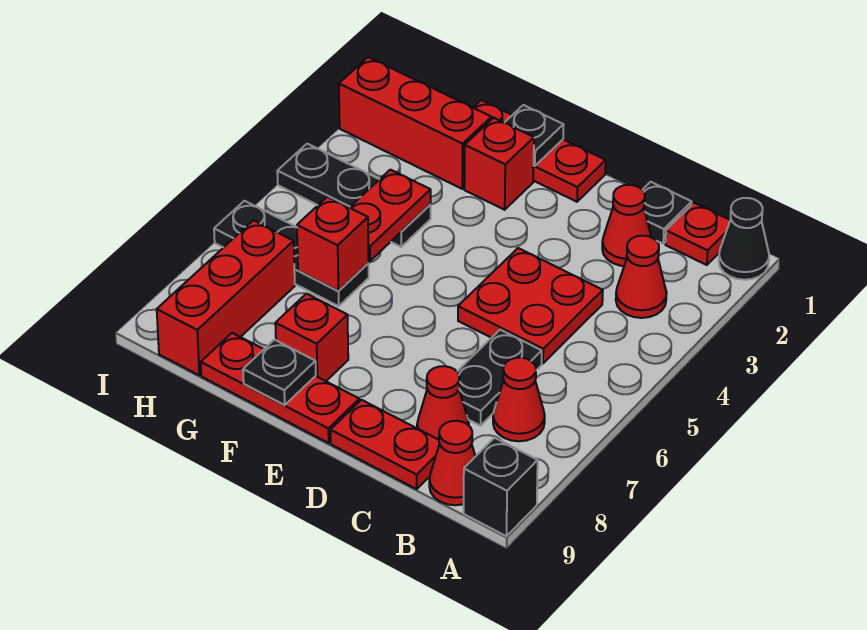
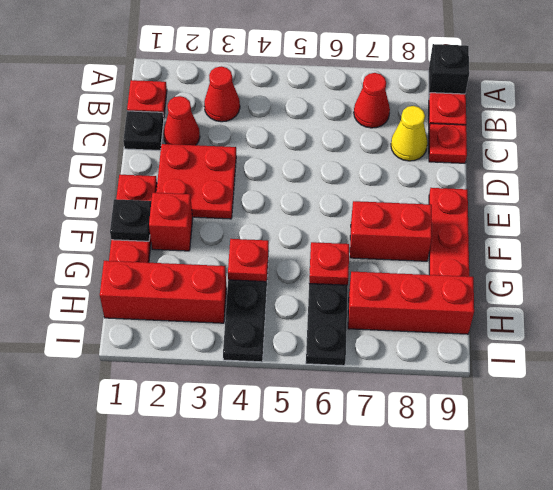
black cone A1 level 1 -> none
red cone B9 level 1 -> red plate B9 level 1
red plate C4:D5 level 1 -> red plate D2:E3 level 1
black plate C6:C7 level 1 -> none
red cone C8 level 1 -> yellow cone C8 level 1
red plate C9:D9 level 1 -> red plate C9 level 1
red brick F8 level 1 -> red brick F7:F8 level 1
black plate F9 level 2 -> none
red brick G2:I2 level 1 -> red brick H1:H3 level 1
red plate G4:G5 level 2 -> red plate G4 level 2
red brick G6 level 2 -> red plate G6 level 2

